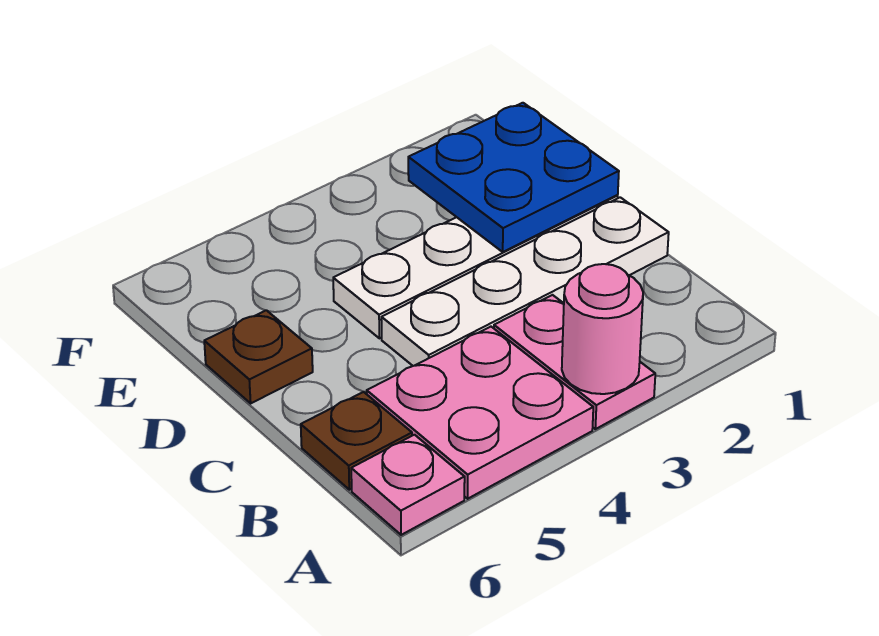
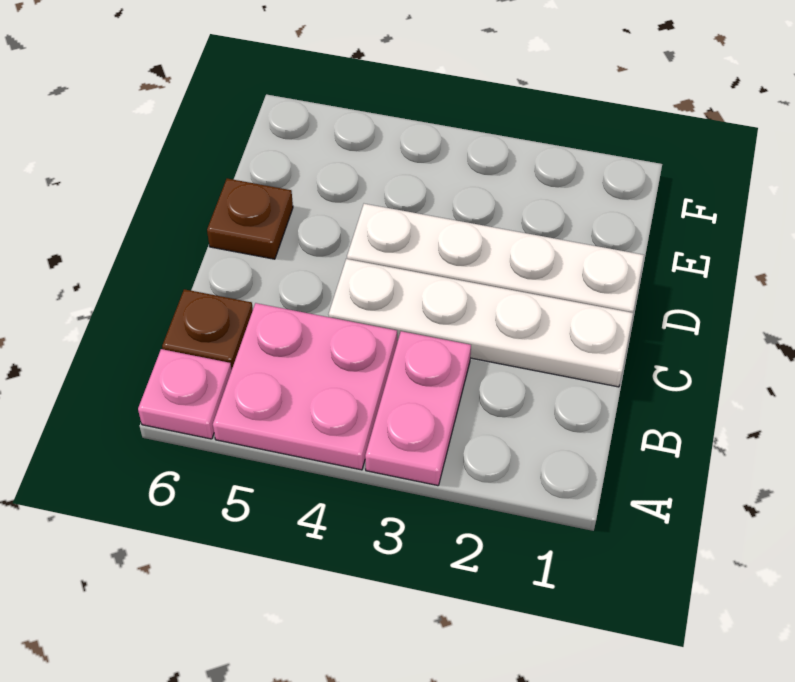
pink round brick A3 level 2 -> none
blue plate D1:E2 level 2 -> none

